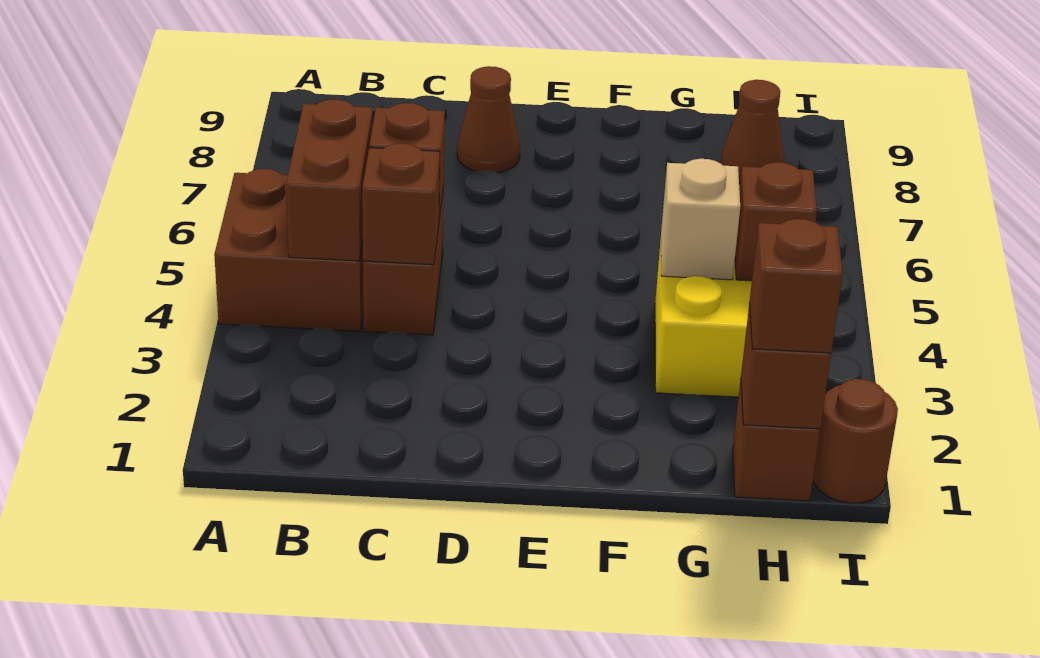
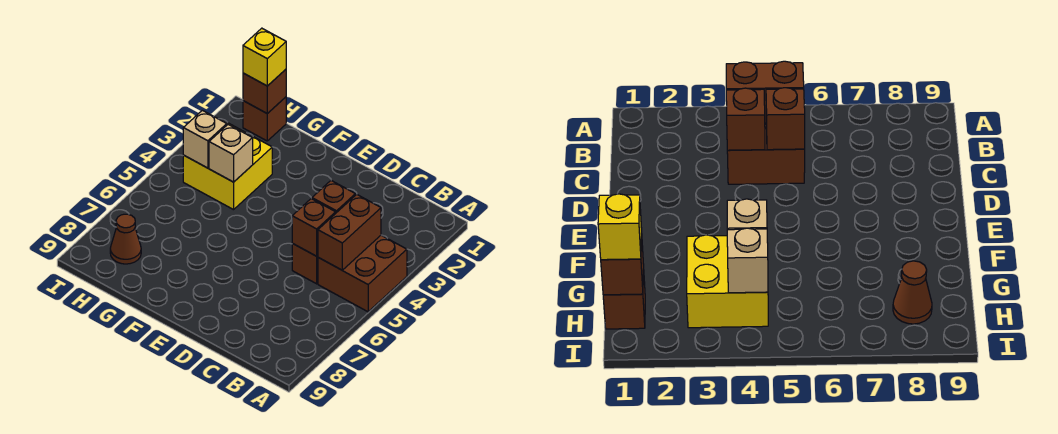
brown cone D8 level 1 -> none
brown brick H1 level 3 -> yellow brick H1 level 3
brown brick H4 level 2 -> tan brick H4 level 2
brown round brick I1 level 1 -> none

